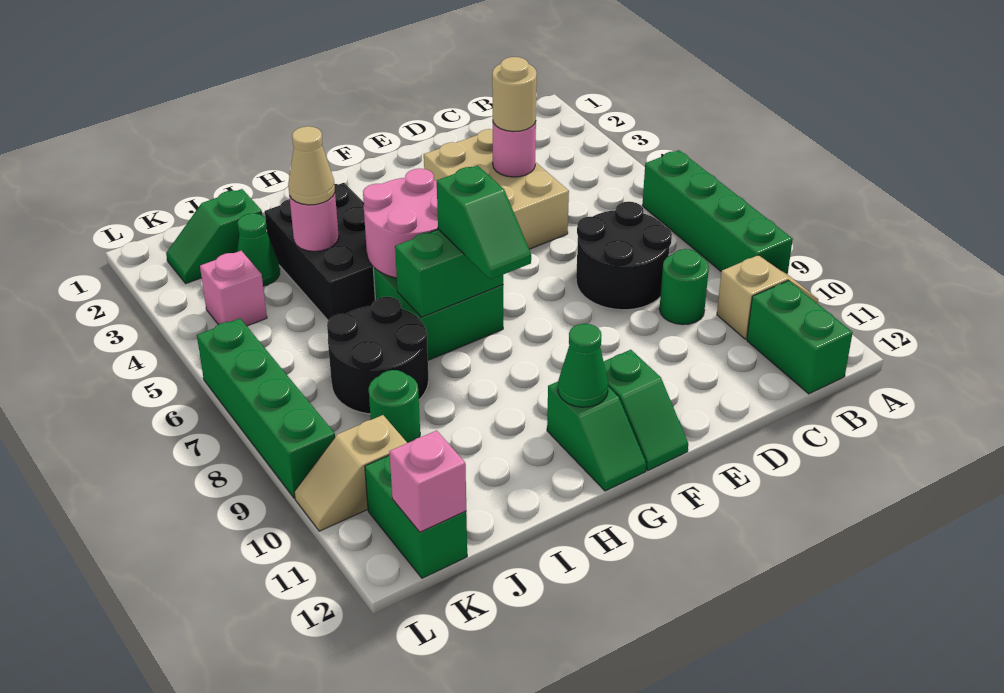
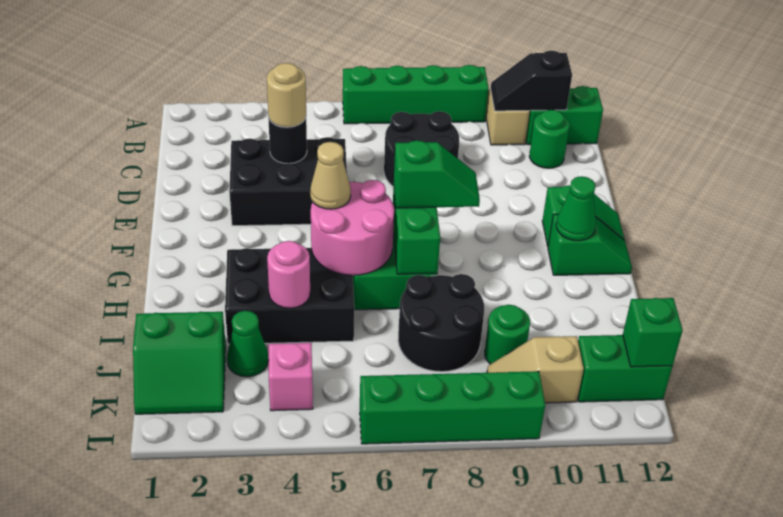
none -> black slope B10:B11 level 2 top 11
green round brick C9 level 1 -> green round brick C11 level 1
tan brick D3:E5 level 1 -> black brick D3:E5 level 1
pink round brick D4 level 2 -> black round brick D4 level 2
tan cone I4 level 3 -> tan cone G5 level 3
green slope J2:K2 level 1 top J -> green slope J1:K2 level 1 top J
tan slope K10:L10 level 1 top K -> tan slope K9:K10 level 1 top 10
pink brick K12 level 2 -> green brick K12 level 2

